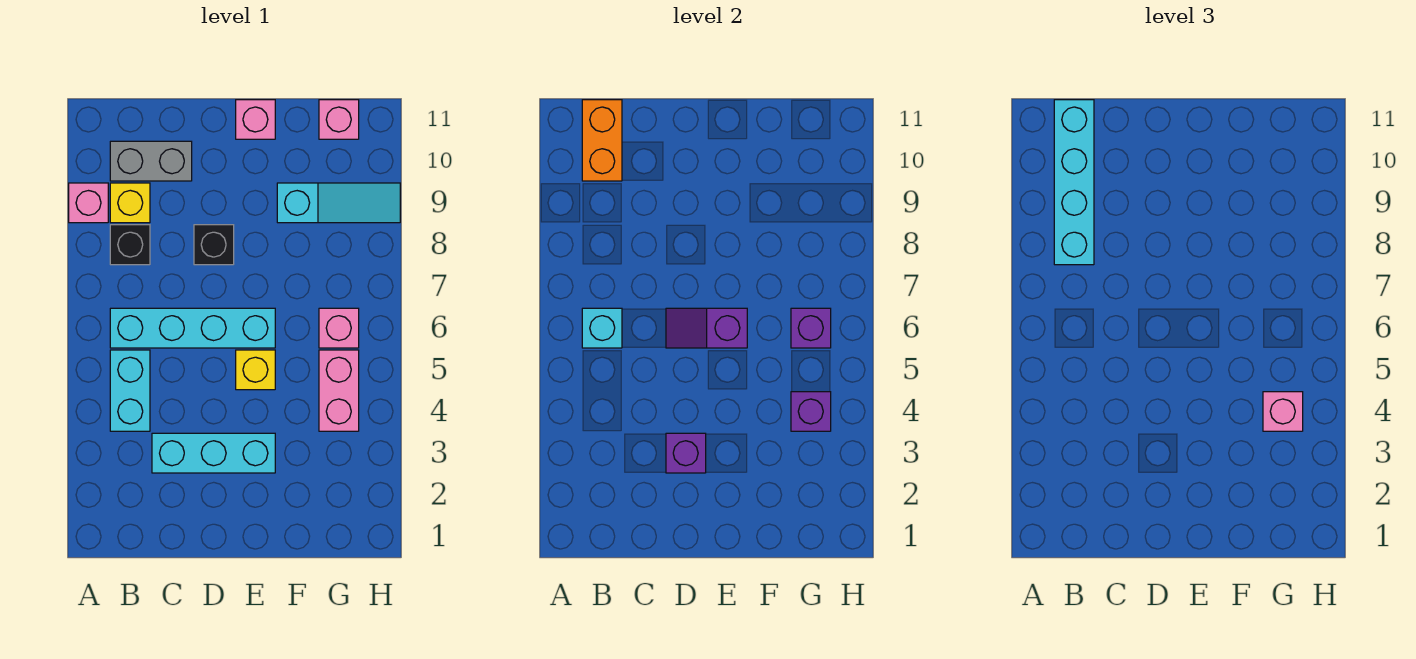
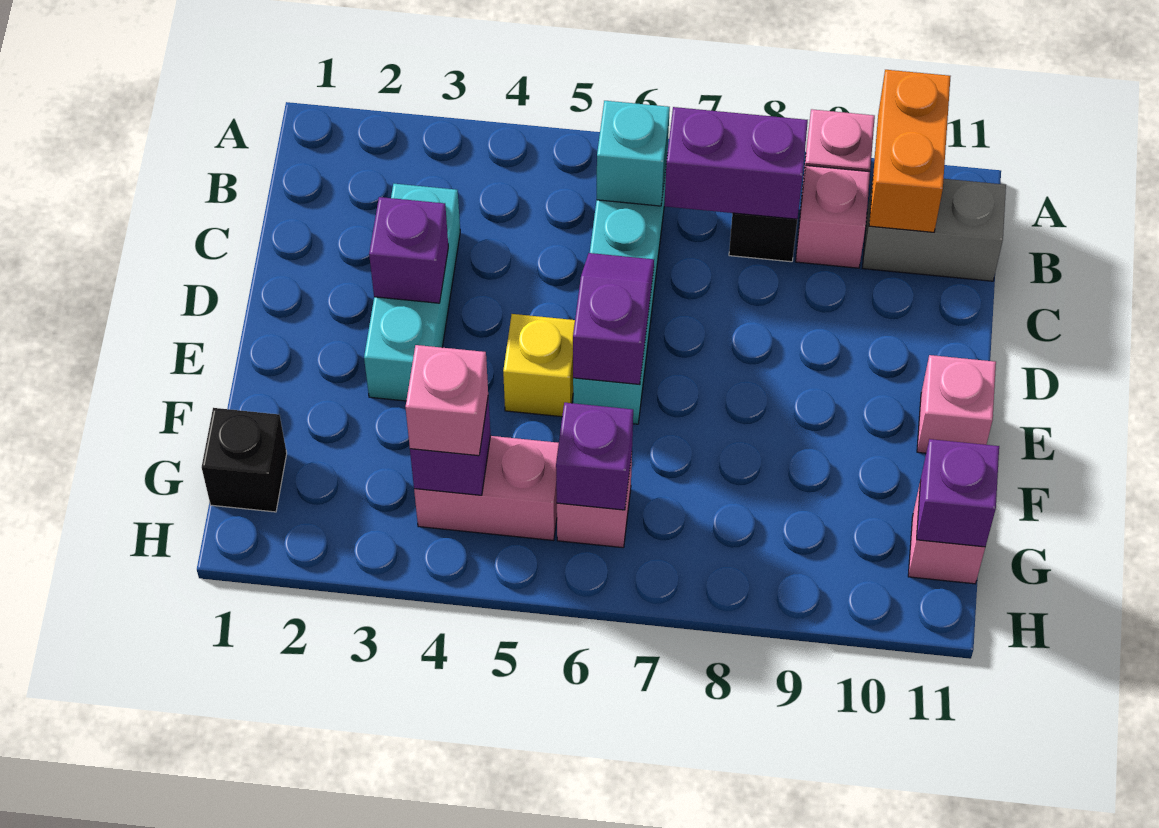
cyan brick B4:B5 level 1 -> none
none -> purple brick B7:B8 level 2
cyan brick B8:B11 level 3 -> none
yellow brick B9 level 1 -> pink brick B9 level 1
grey brick B10:C10 level 1 -> grey brick B10:B11 level 1
orange brick B10:B11 level 2 -> orange brick A10:B10 level 2
black brick D8 level 1 -> black brick G1 level 1
cyan slope F9:H9 level 1 top F -> none
none -> purple brick G11 level 2

